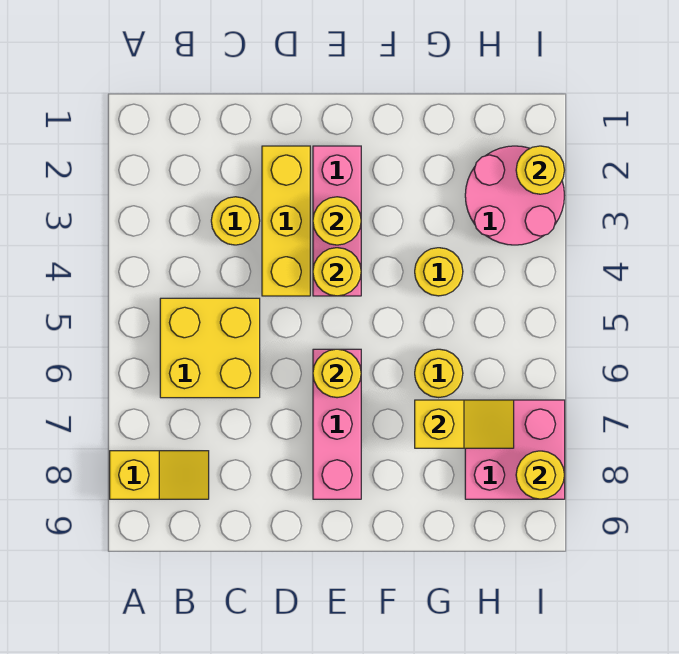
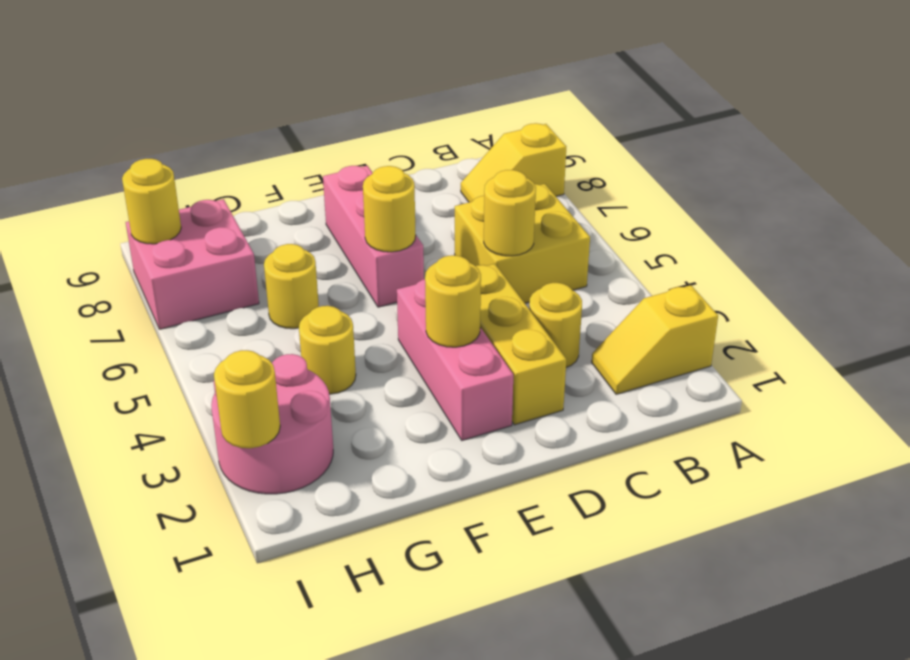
yellow round brick E4 level 2 -> yellow round brick C5 level 2
yellow slope G7:H7 level 2 top G -> yellow slope A2:B2 level 1 top A

